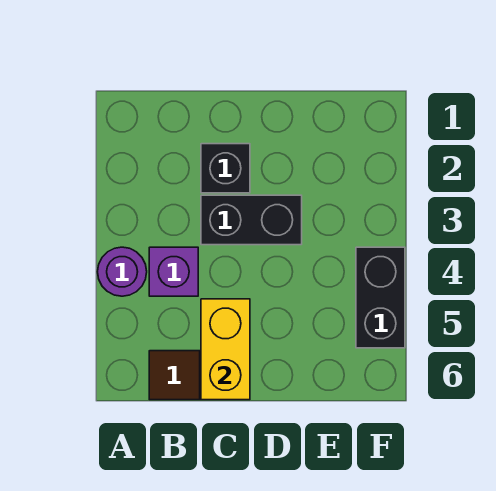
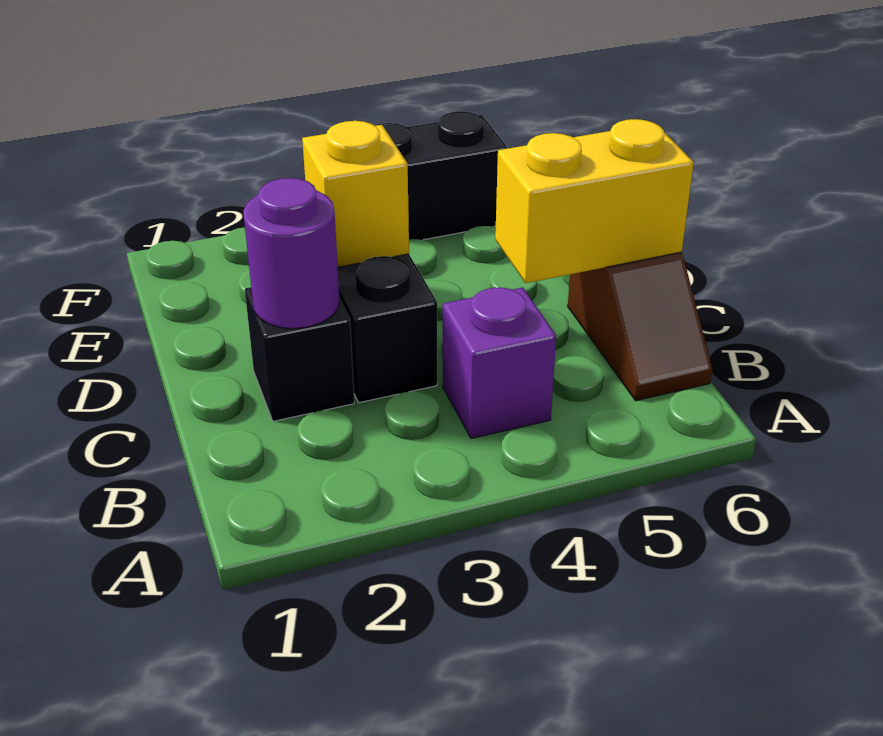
purple round brick A4 level 1 -> purple round brick C2 level 2
none -> yellow brick D3 level 2

